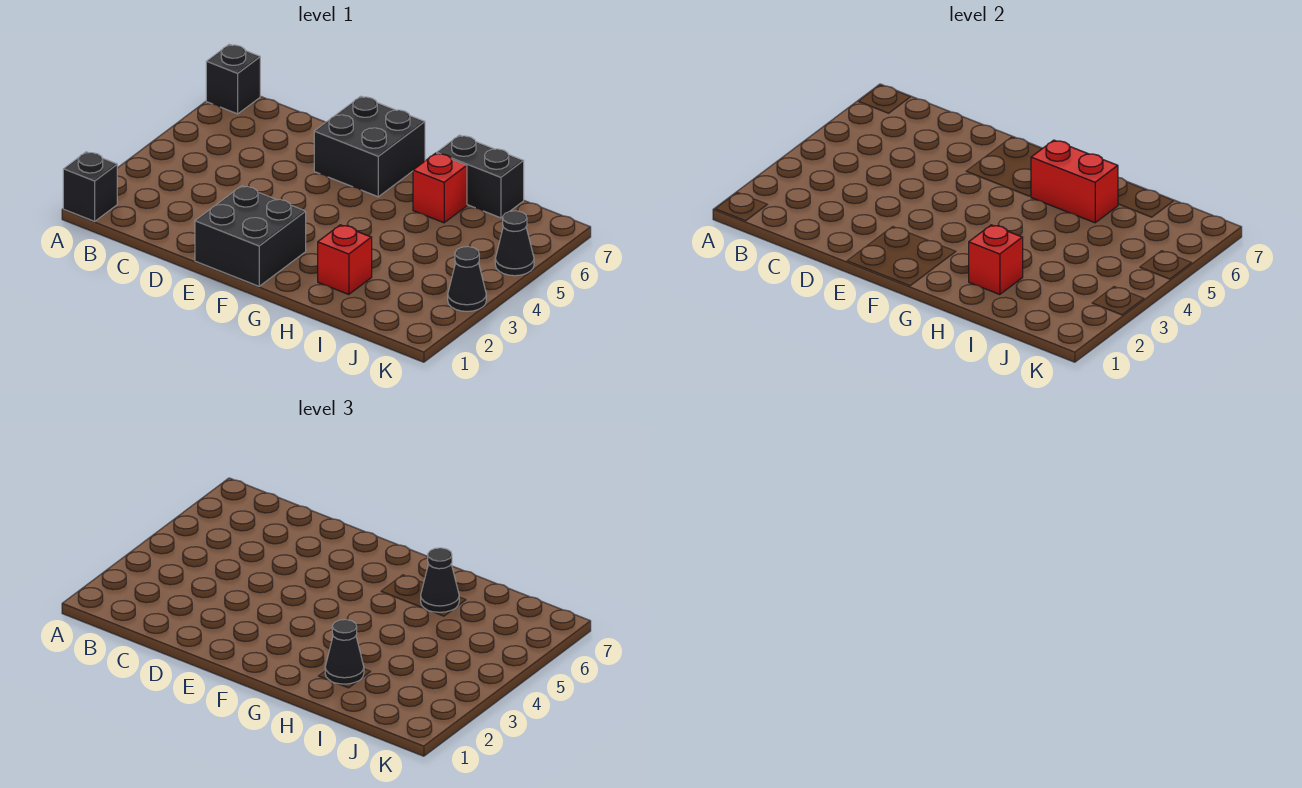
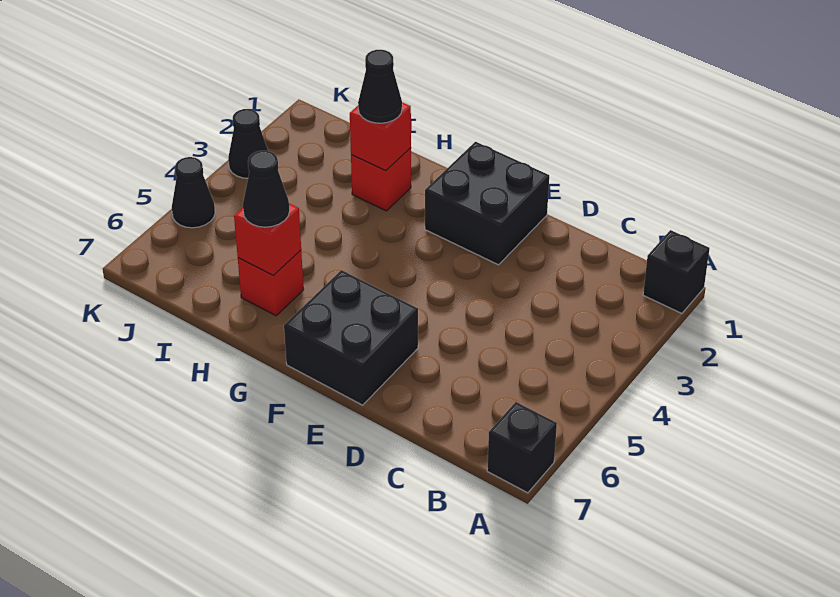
red brick G6:H6 level 2 -> red brick H6 level 2
black brick H7:I7 level 1 -> none

